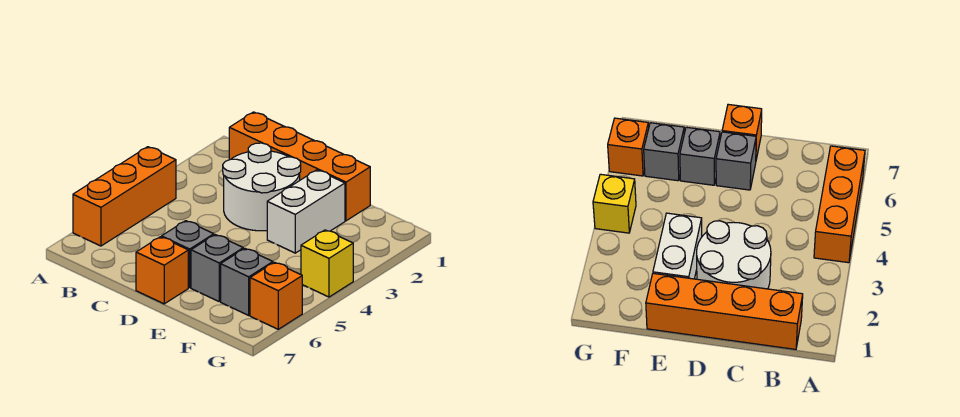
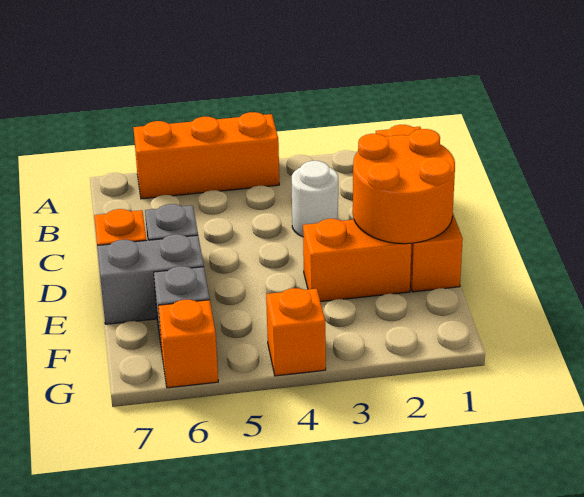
white round brick C2:D3 level 1 -> white round brick C3 level 1
none -> orange round brick D1:E2 level 2
white brick E2:E3 level 1 -> orange brick E2:E3 level 1
grey brick E6 level 1 -> grey brick E6:E7 level 1
yellow brick G4 level 1 -> orange brick G4 level 1

